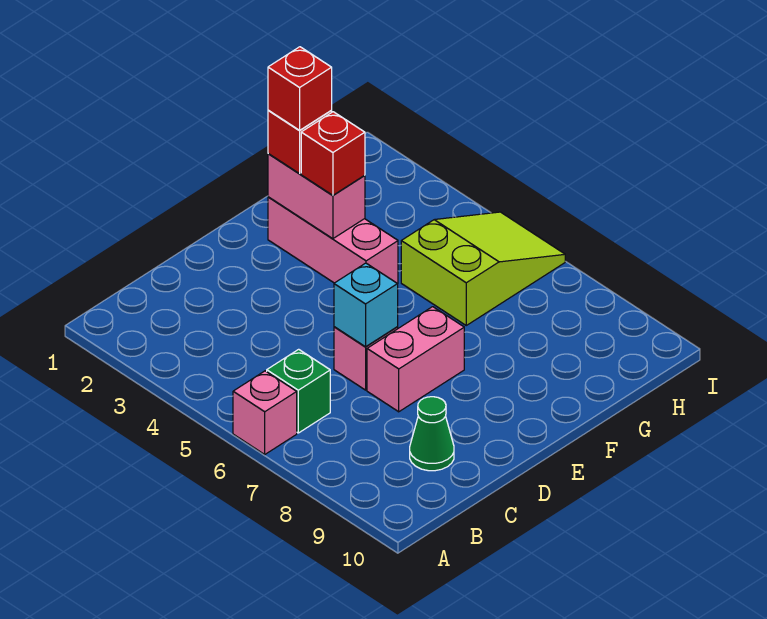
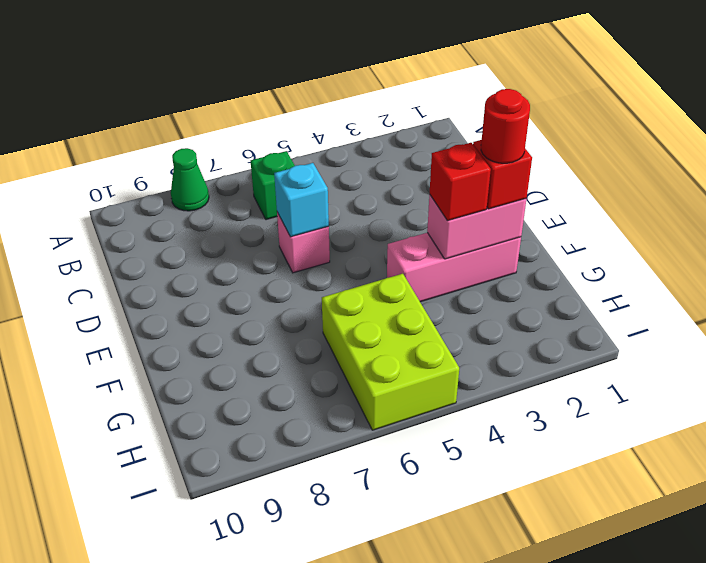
pink brick A6 level 1 -> none
green cone C9 level 1 -> green cone A8 level 1
pink brick D7:E7 level 1 -> none
red brick F2 level 4 -> red round brick F2 level 4
lime slope G5:I6 level 1 top G -> lime brick G5:I6 level 1

